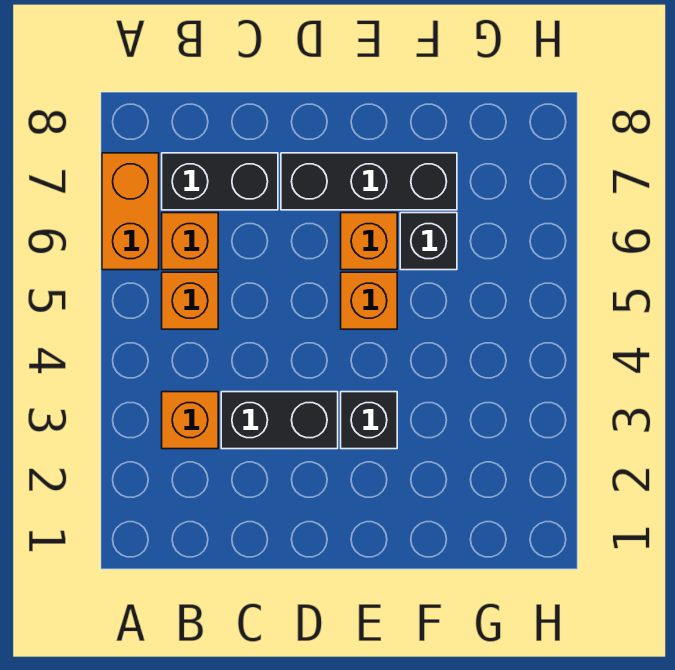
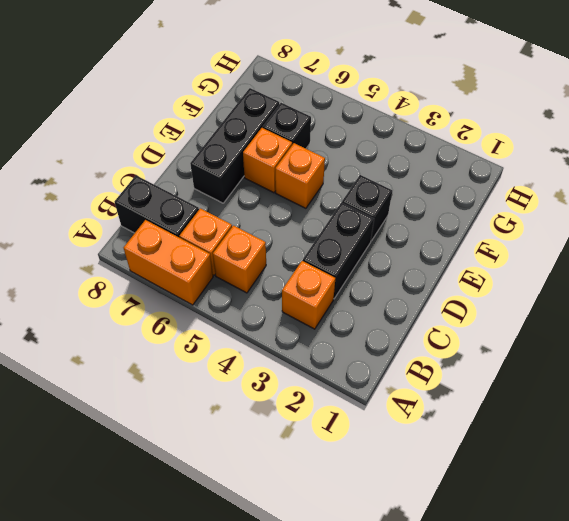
black brick B7:C7 level 1 -> black brick B7:B8 level 1

